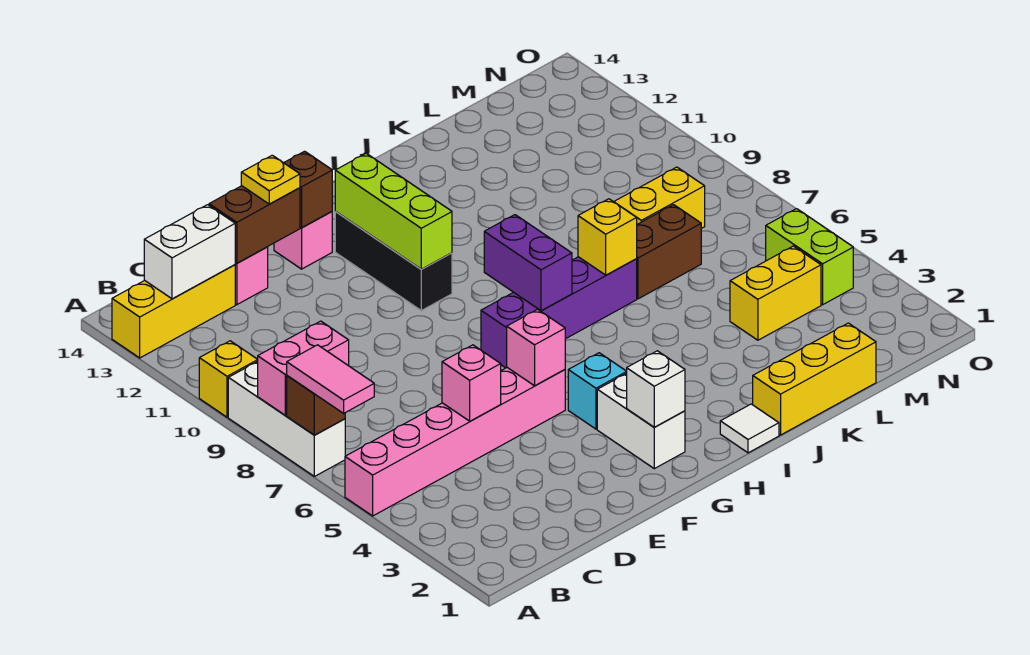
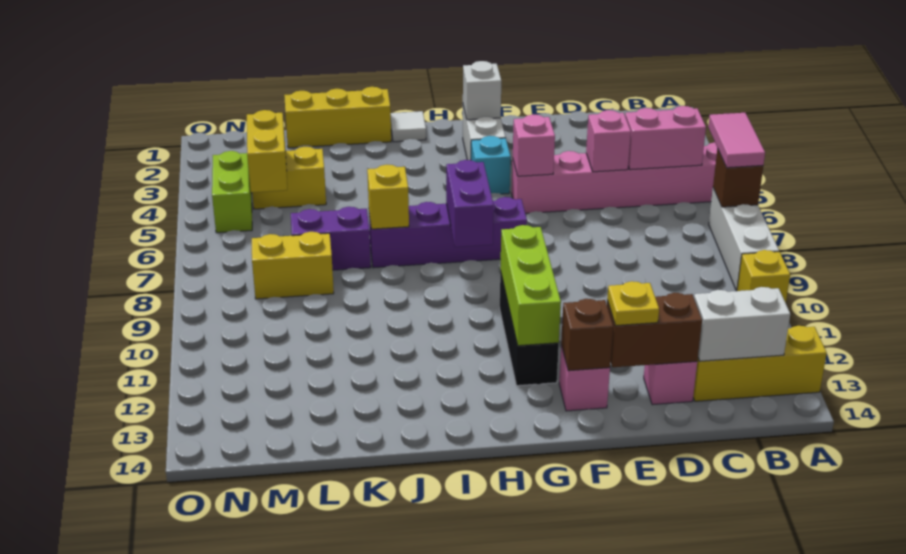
pink brick A8:B8 level 2 -> pink brick B5:C5 level 2
brown brick K7:L7 level 1 -> purple brick K7:L7 level 1
none -> yellow brick M4:M5 level 2

